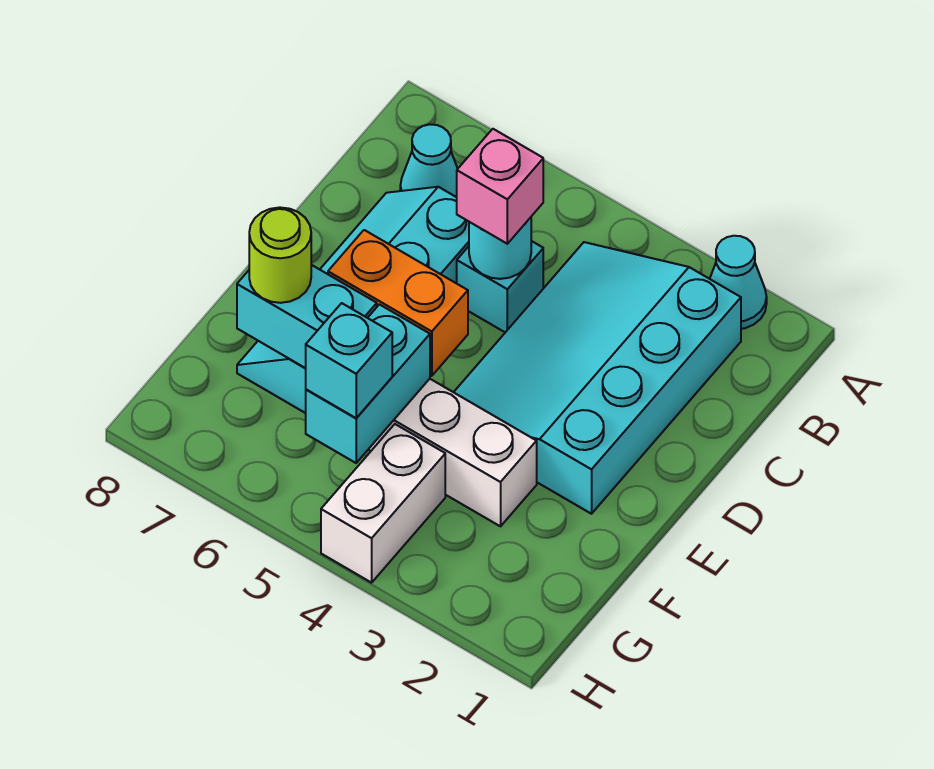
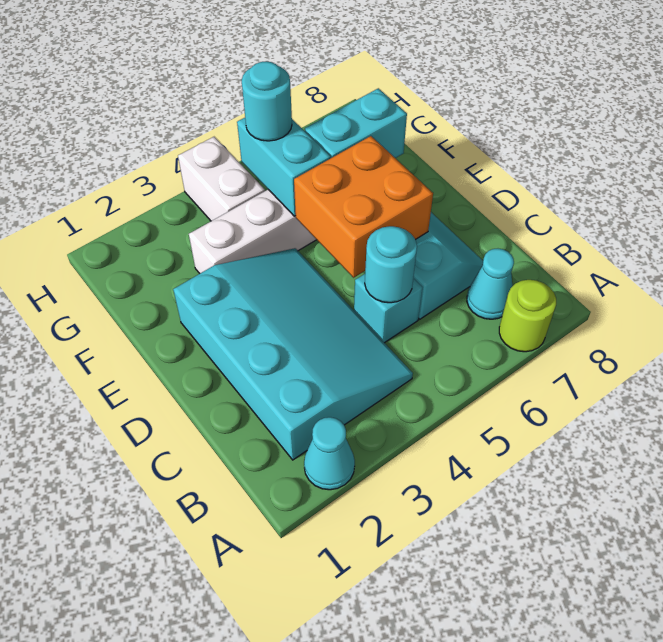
pink brick C5 level 3 -> none
orange brick E5:E6 level 2 -> orange brick D5:E6 level 2
lime round brick F7 level 3 -> lime round brick A7 level 1
cyan brick G5 level 3 -> cyan round brick G5 level 3

